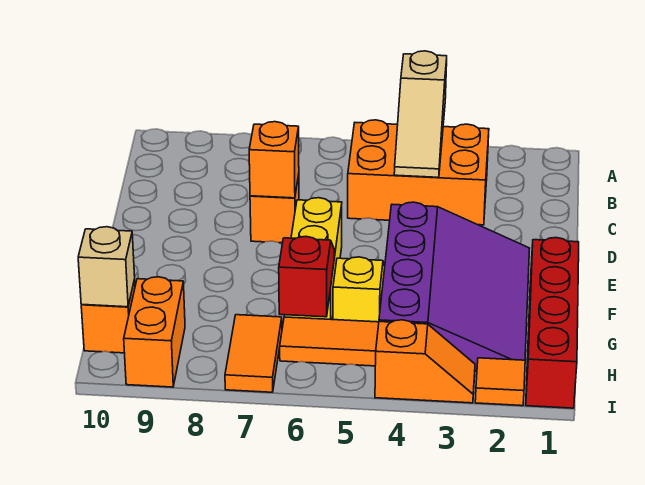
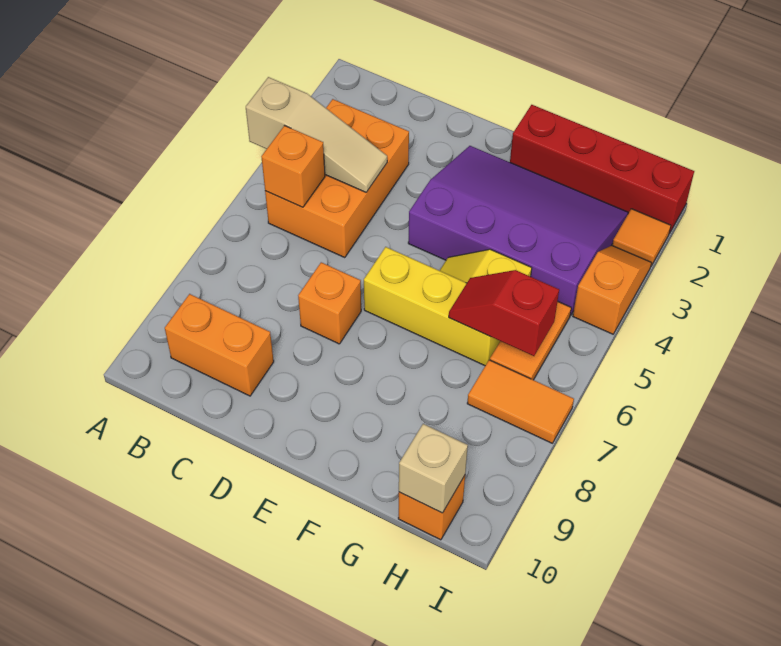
orange brick D7 level 2 -> orange brick B5 level 2
orange brick H9:I9 level 1 -> orange brick B9:C9 level 1

